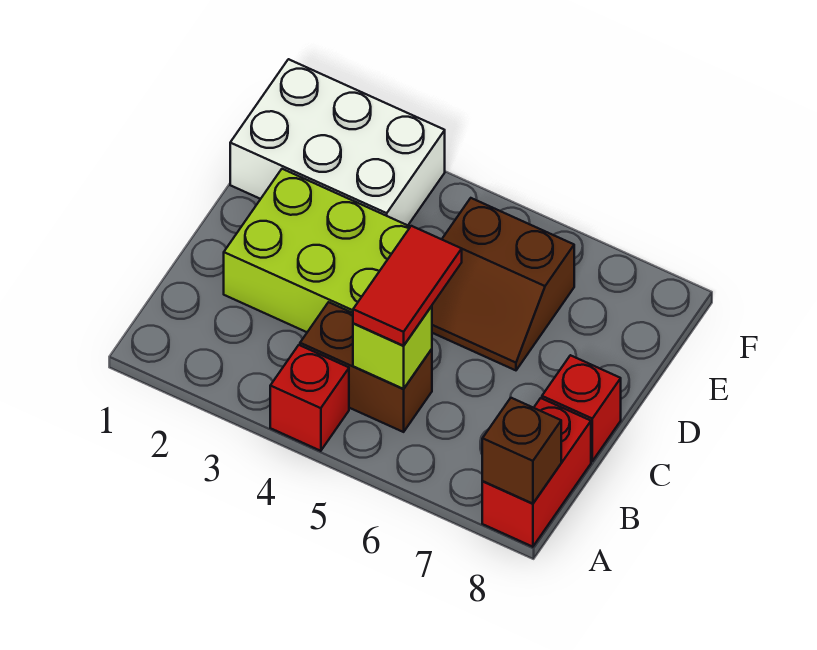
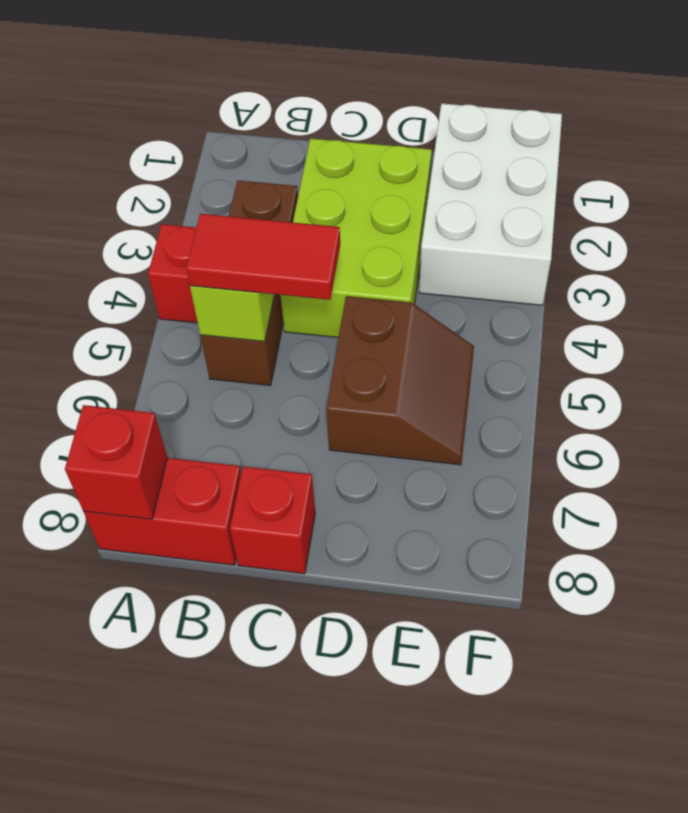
brown brick A8 level 2 -> red brick A8 level 2
brown brick B4:B5 level 1 -> brown brick B3:B5 level 1
brown slope D5:E6 level 1 top E -> brown slope D5:E6 level 1 top D

